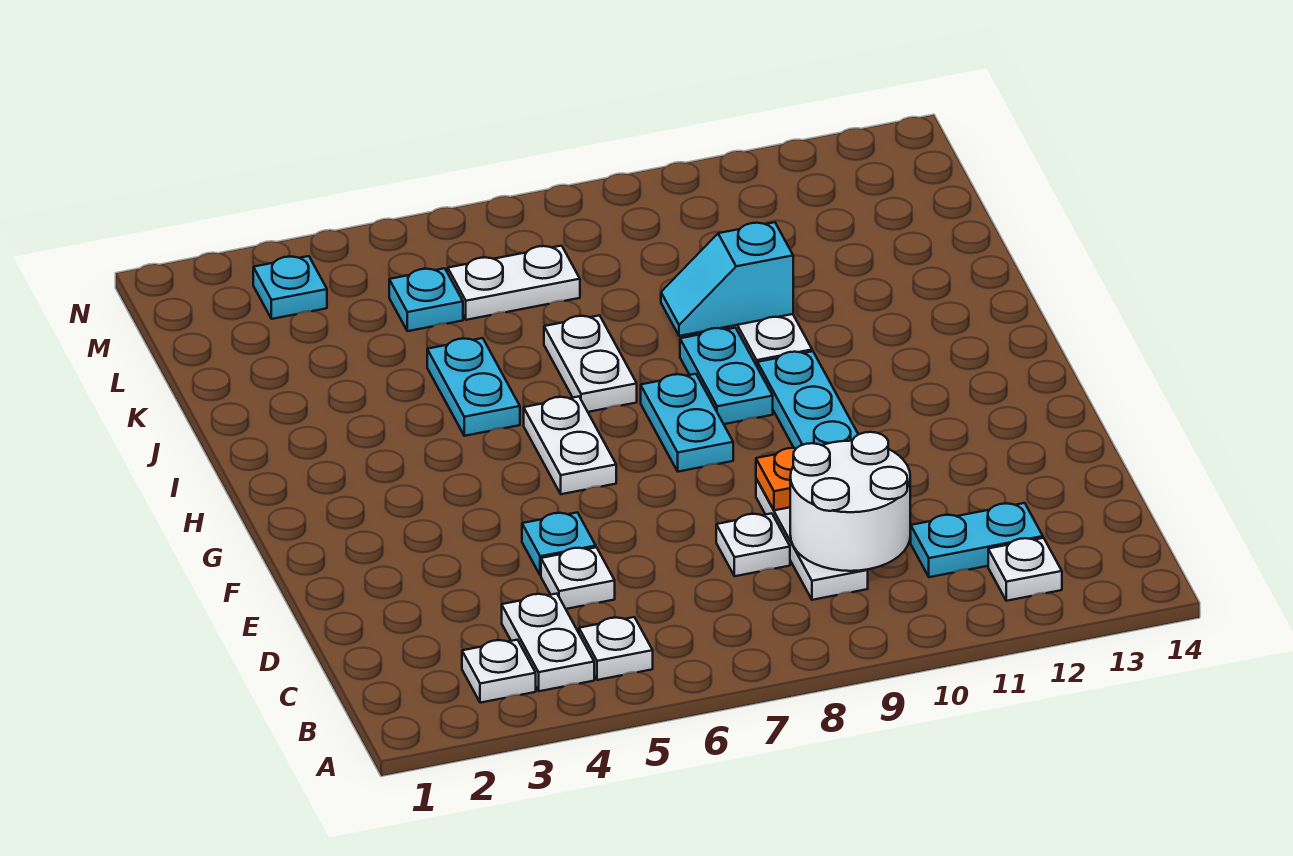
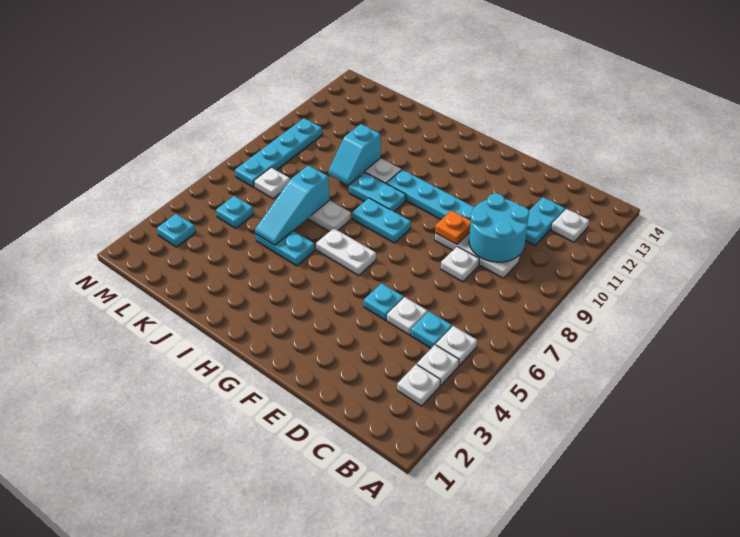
white plate B4:C4 level 1 -> white plate B4 level 1
none -> cyan plate C5 level 1
white round brick C9:D10 level 2 -> cyan round brick C9:D10 level 2
none -> cyan slope J5:J7 level 2 top 7
white plate L6:L7 level 1 -> white plate L7 level 1
none -> cyan plate M7:M10 level 1

